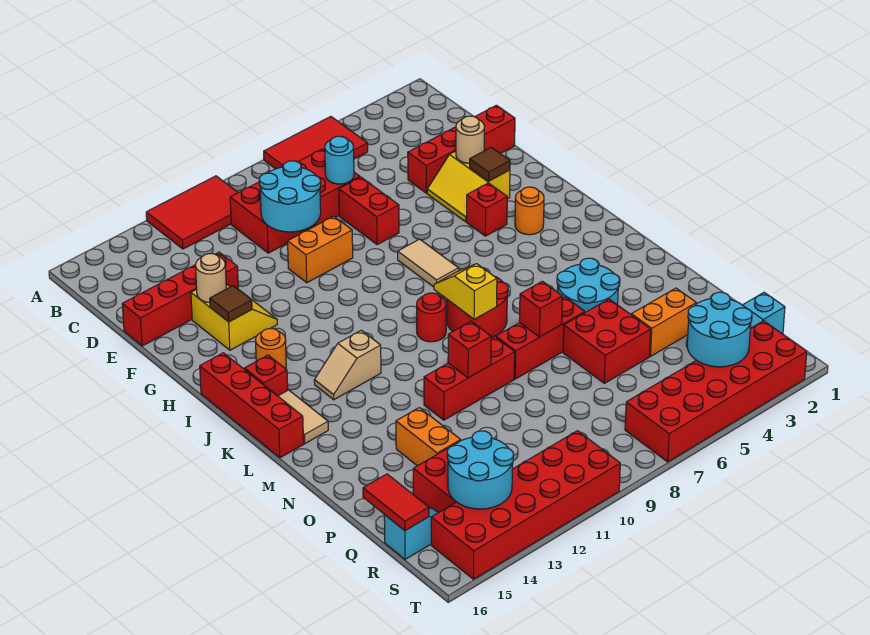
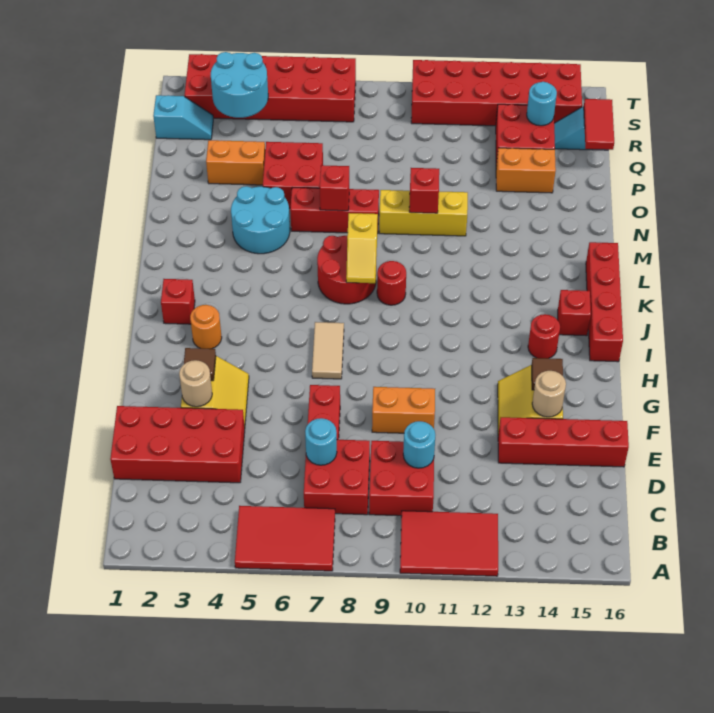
cyan round brick D9:E10 level 2 -> cyan round brick D10 level 2
red brick E1:E4 level 1 -> red brick D1:E4 level 1
red brick H4 level 1 -> red brick J2 level 1
orange round brick I14 level 1 -> red round brick I14 level 1
tan slope K12:K13 level 1 top 12 -> none
tan tile K15:L15 level 1 -> none
red brick N9:N11 level 1 -> yellow brick N9:N11 level 1
orange brick O13:P13 level 1 -> orange brick P13:P14 level 1
cyan round brick R13:S14 level 2 -> cyan round brick R14 level 2

